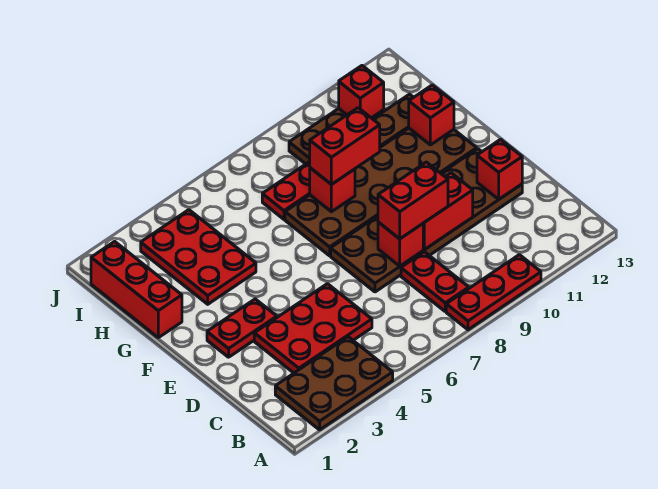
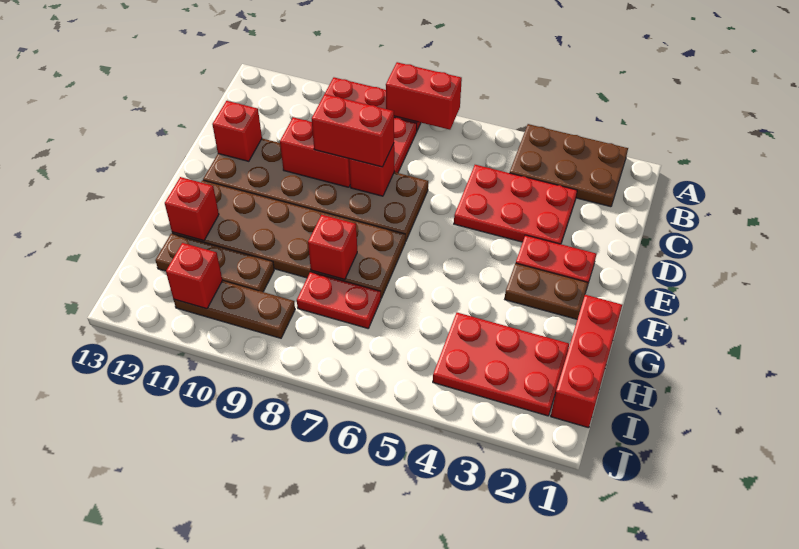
none -> brown plate F2:F3 level 1
red plate G3:I4 level 1 -> red plate H2:I4 level 1
red brick G8:G9 level 3 -> red brick A7:A8 level 2

